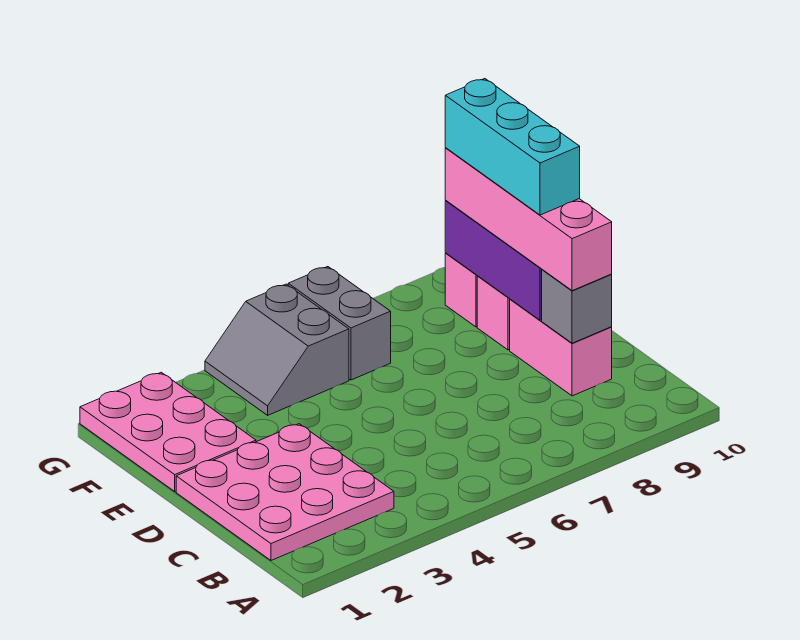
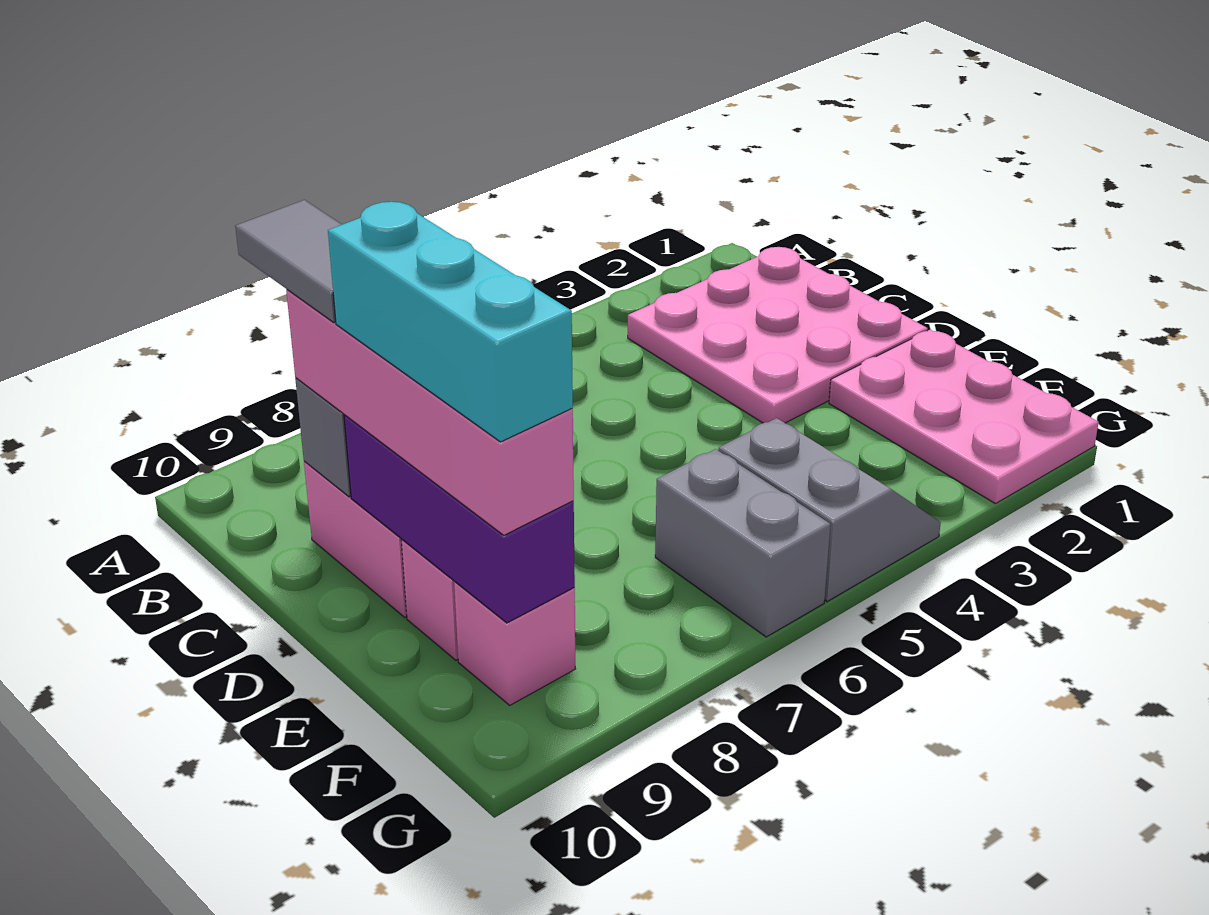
none -> grey tile B9:C9 level 4

